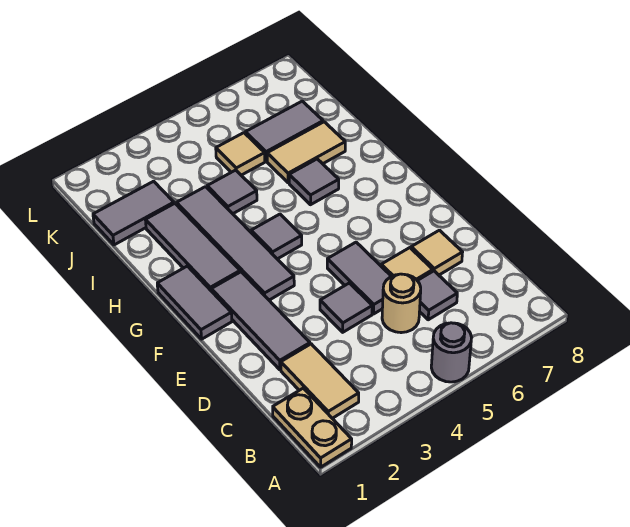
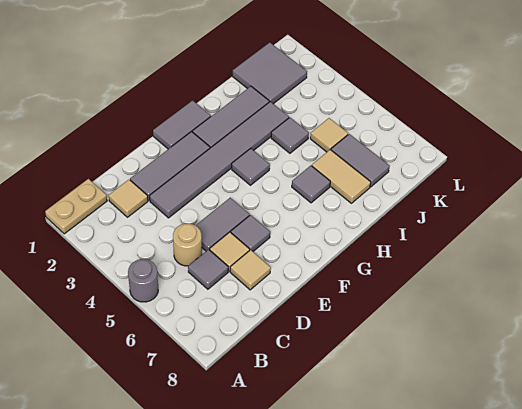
tan tile B2:C2 level 1 -> tan tile C2 level 1
grey tile D4 level 1 -> grey tile E6 level 1
grey tile F3:I3 level 1 -> grey tile D3:I3 level 1
grey tile J1:J2 level 1 -> grey tile J1:K2 level 1

